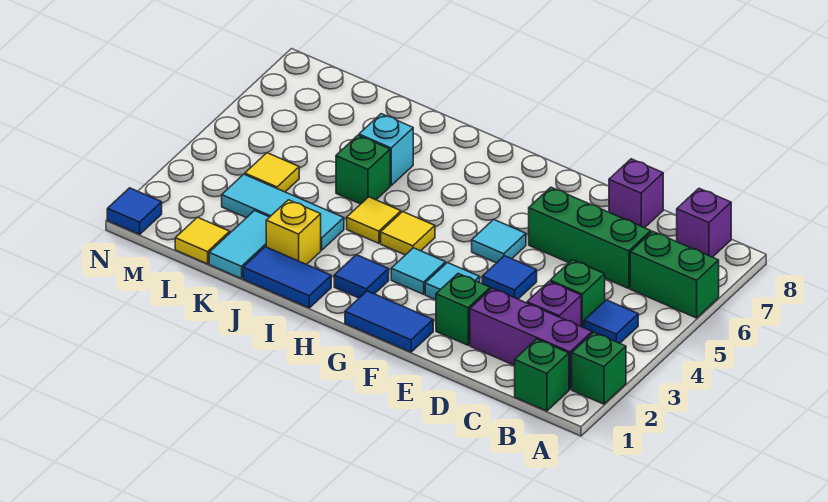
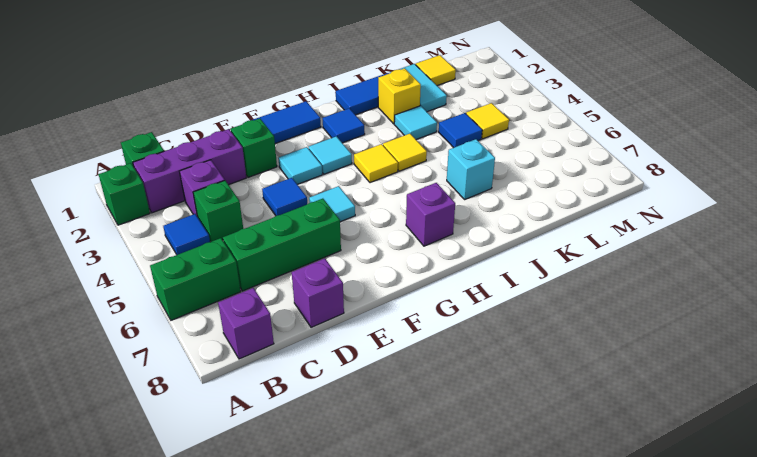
none -> purple brick H7 level 1
cyan tile J3:L3 level 1 -> cyan tile J3 level 1
green brick J5 level 1 -> none
blue tile N1 level 1 -> blue tile K4 level 1

